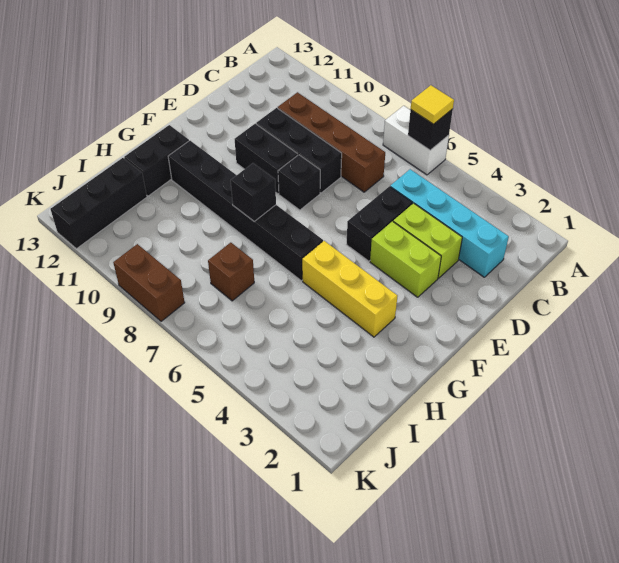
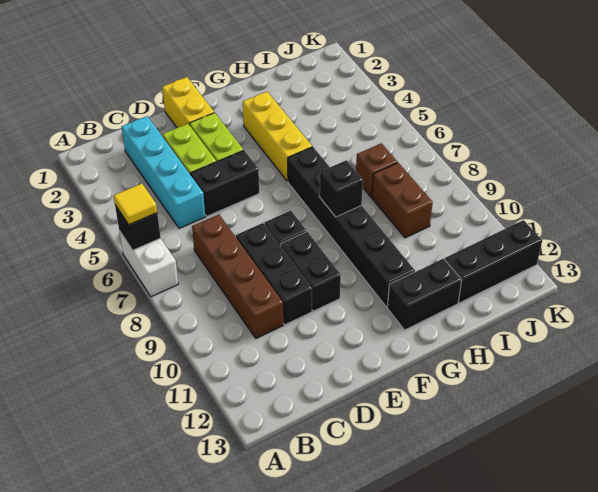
none -> yellow brick E1:E2 level 1
brown brick K8:K9 level 1 -> brown brick I8:I9 level 1

